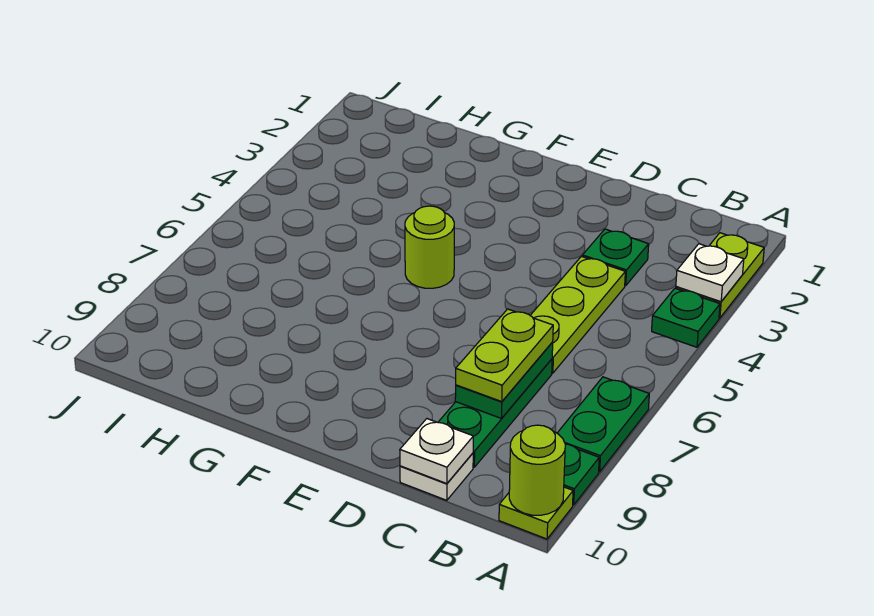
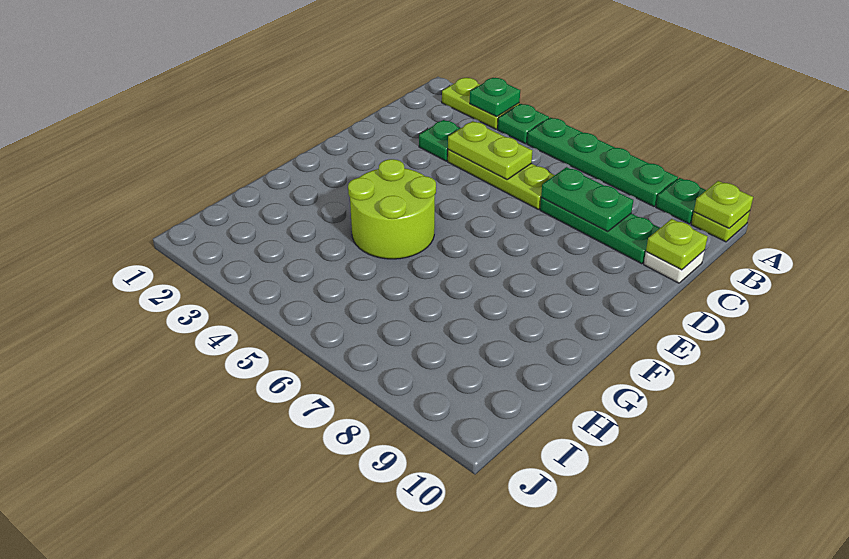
white plate A3 level 2 -> green plate A3 level 2
green plate A7:A8 level 1 -> green plate A5:A8 level 1
lime round brick A10 level 2 -> lime plate A10 level 2
lime plate C7:C8 level 3 -> lime plate C4:C5 level 2
white plate C10 level 2 -> lime plate C10 level 2
lime round brick F5 level 1 -> lime round brick F4:G5 level 1

